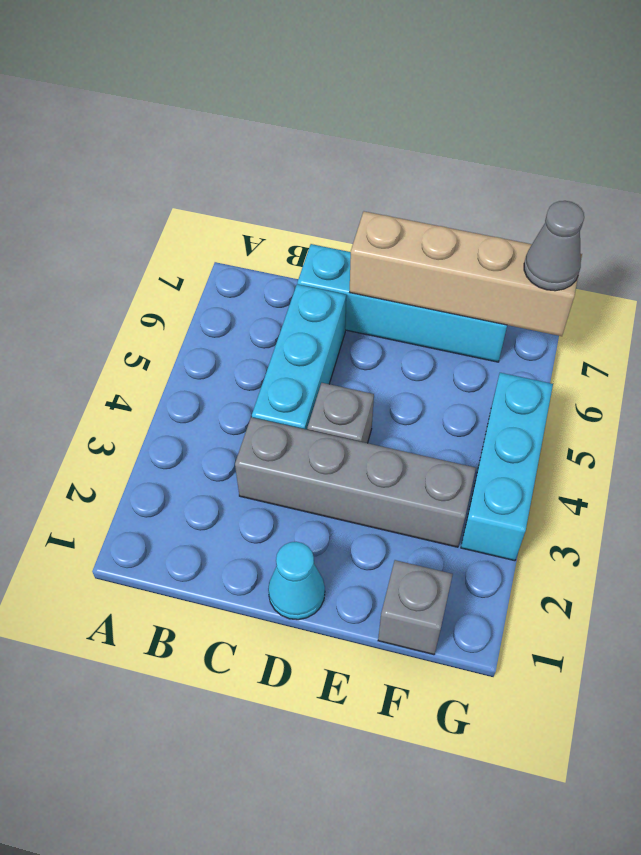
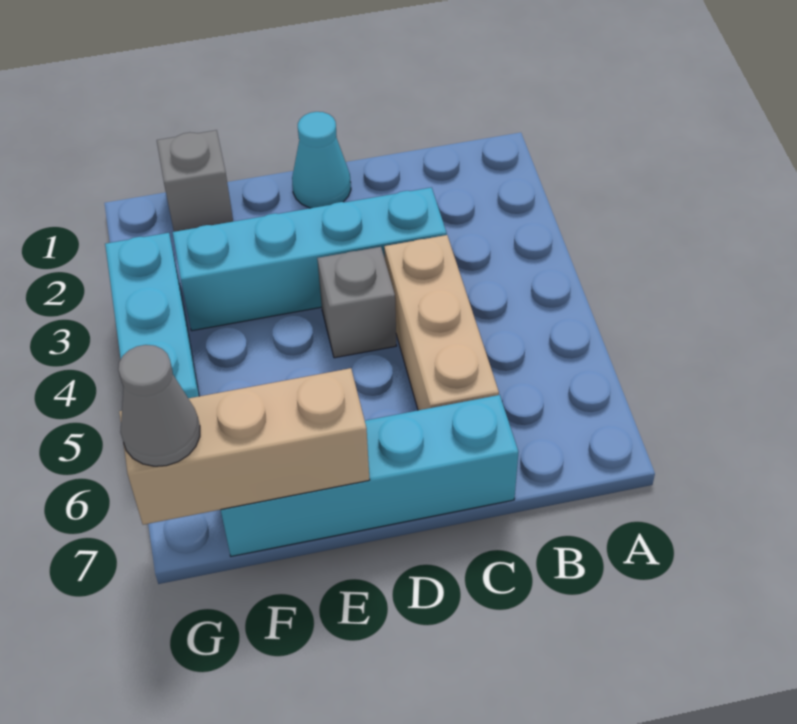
grey brick C3:F3 level 1 -> cyan brick C3:F3 level 1
cyan brick C4:C6 level 1 -> tan brick C4:C6 level 1
tan brick D7:G7 level 2 -> tan brick E7:G7 level 2

